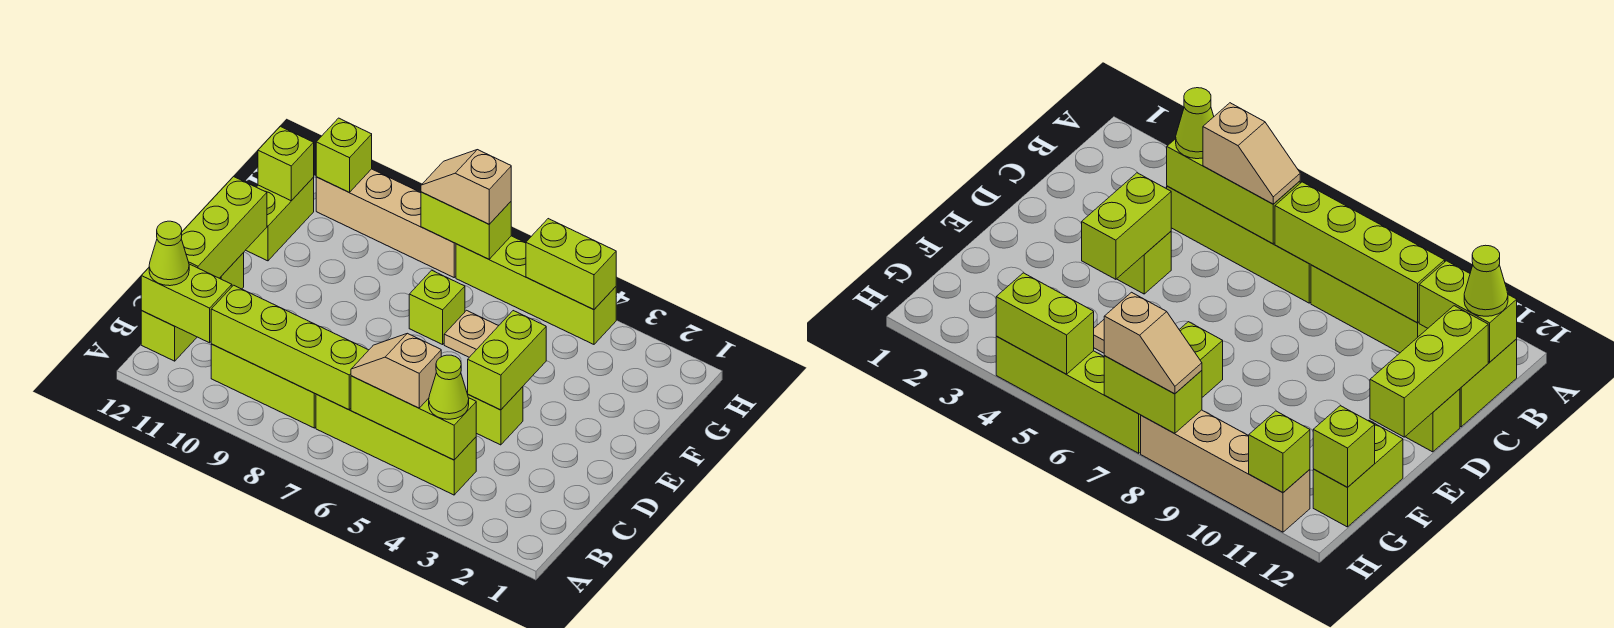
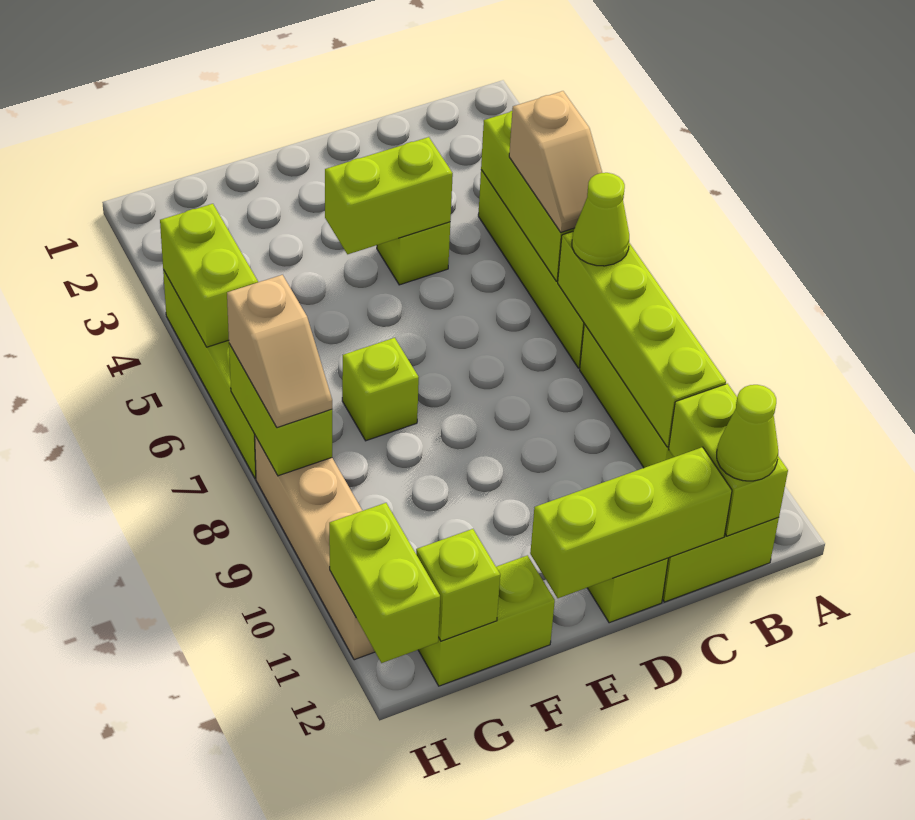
lime cone B4 level 3 -> lime cone B7 level 3
tan plate F5:F6 level 1 -> none
lime brick H11 level 2 -> lime brick H11:H12 level 2

